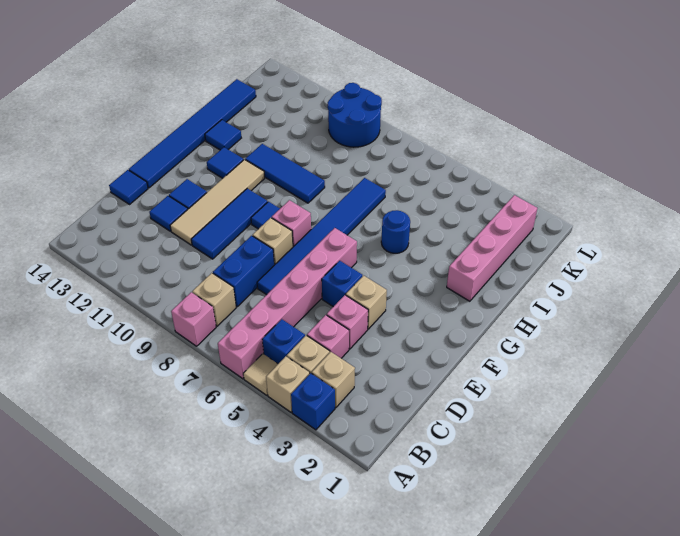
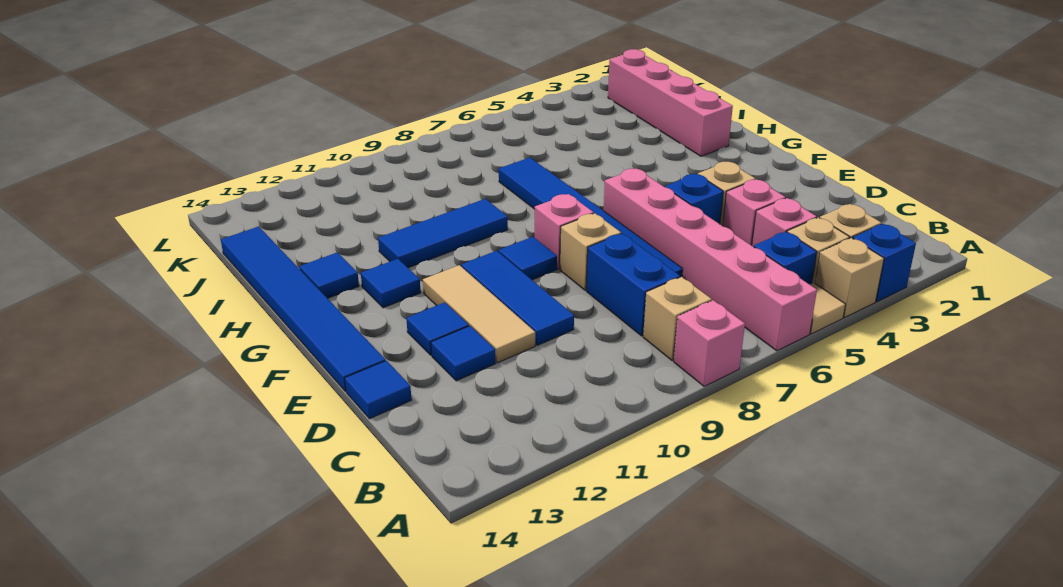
tan tile D11:G11 level 1 -> tan tile D11:F11 level 1
blue round brick H5 level 1 -> none
blue round brick K9:L10 level 1 -> none

